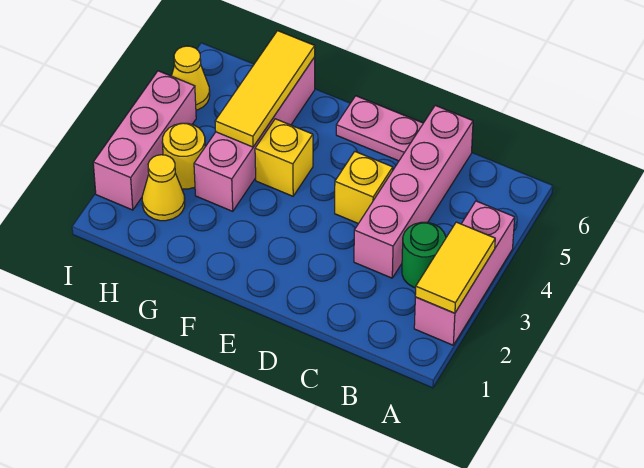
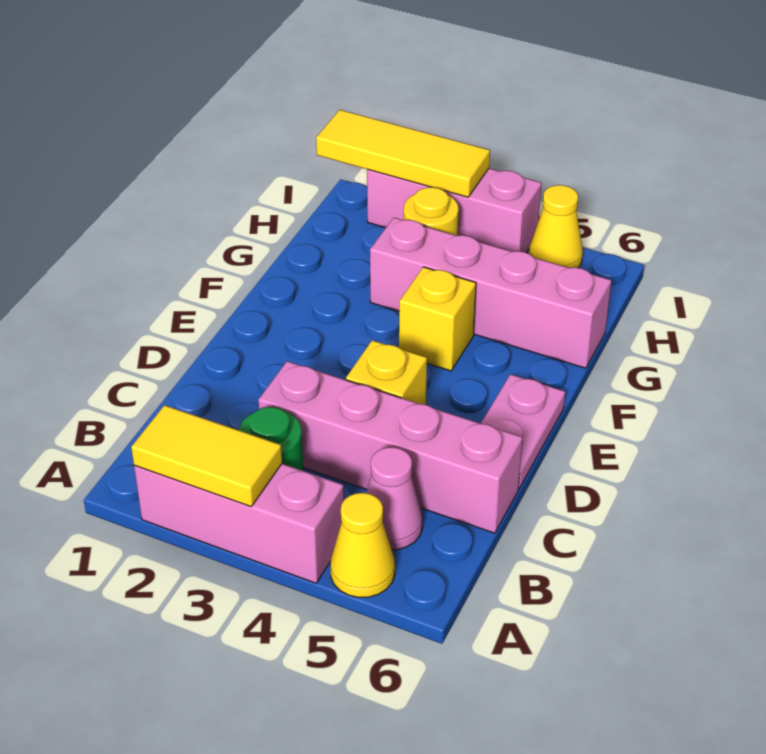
none -> pink cone B5 level 1
yellow tile G4:G6 level 2 -> yellow tile I1:I3 level 2
yellow cone H2 level 1 -> yellow cone A5 level 1

